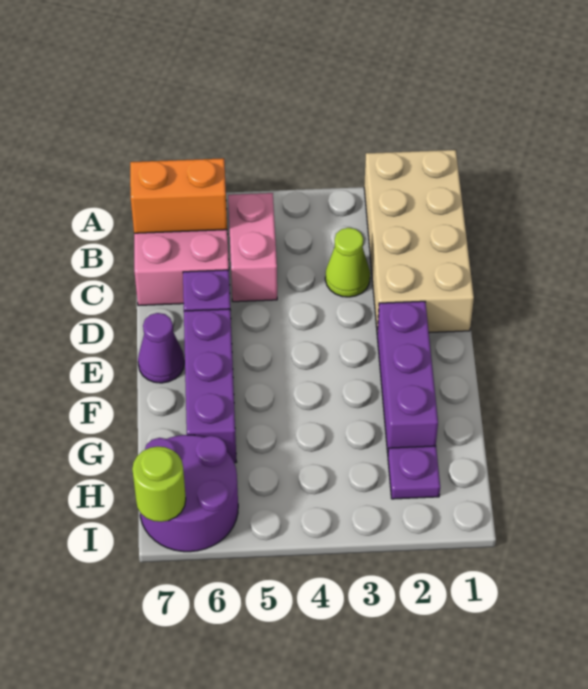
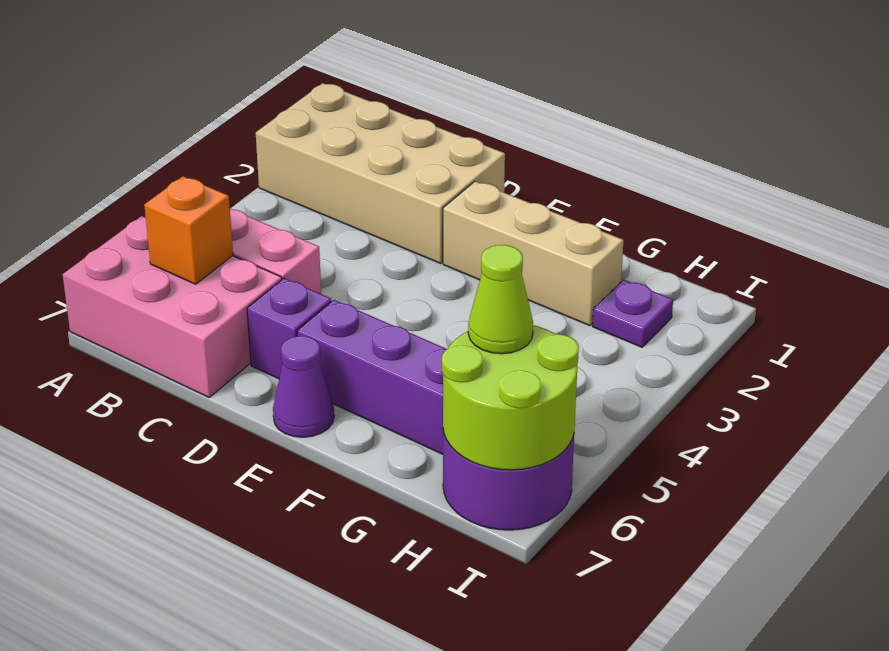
orange brick B6:B7 level 2 -> orange brick B6 level 2
lime cone C3 level 1 -> lime cone H6 level 3
purple brick E2:G2 level 1 -> tan brick E2:G2 level 1
lime round brick I7 level 2 -> lime round brick H6:I7 level 2

